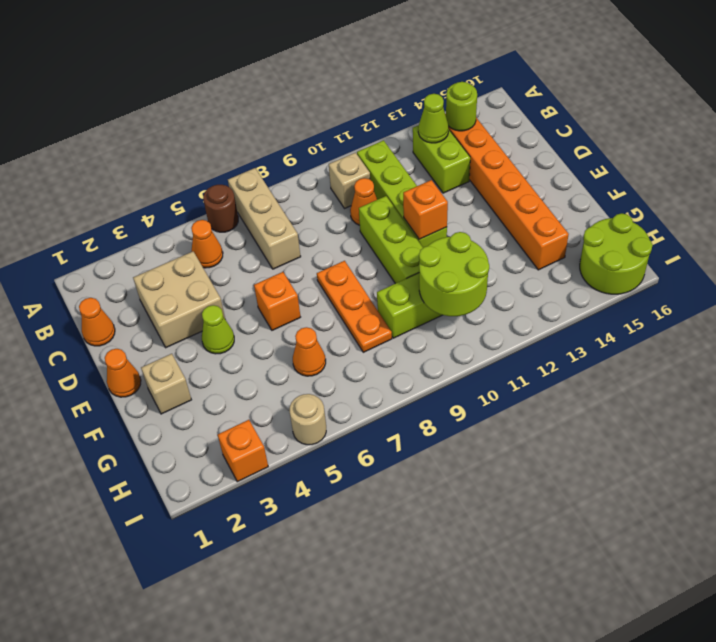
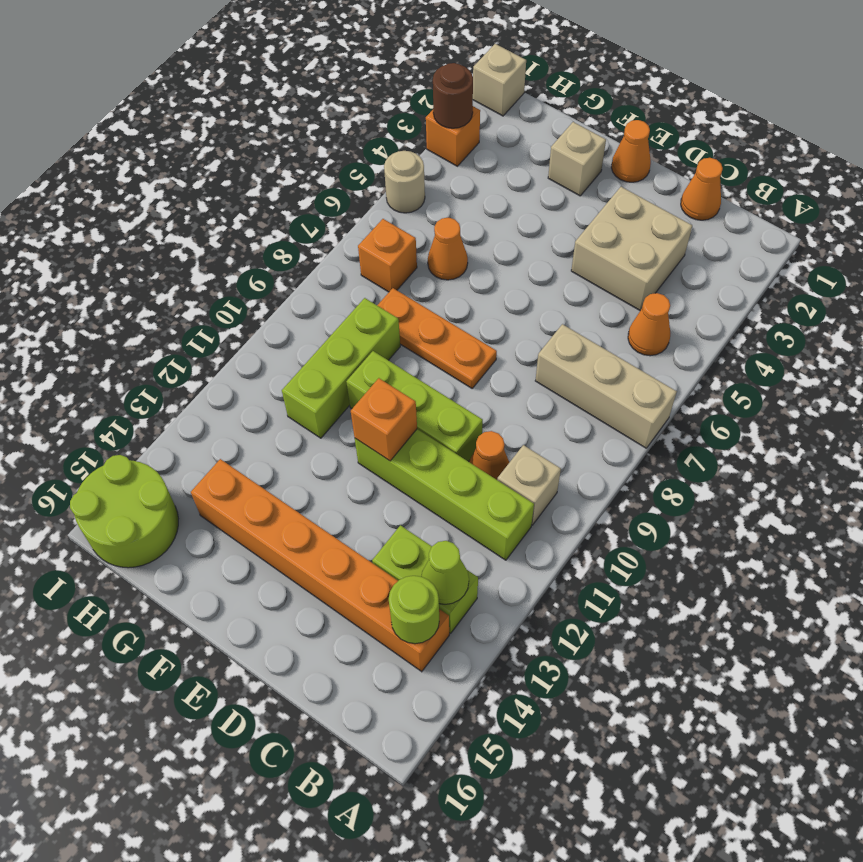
brown round brick A6 level 1 -> brown round brick I3 level 2
lime cone E4 level 1 -> none
orange brick E6 level 1 -> orange brick H7 level 1
lime round brick G10:H11 level 2 -> none
none -> tan brick I1 level 1

